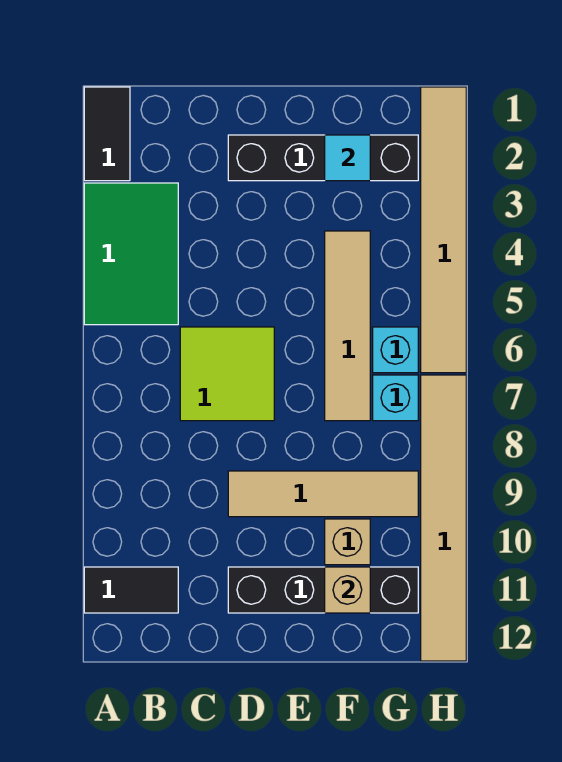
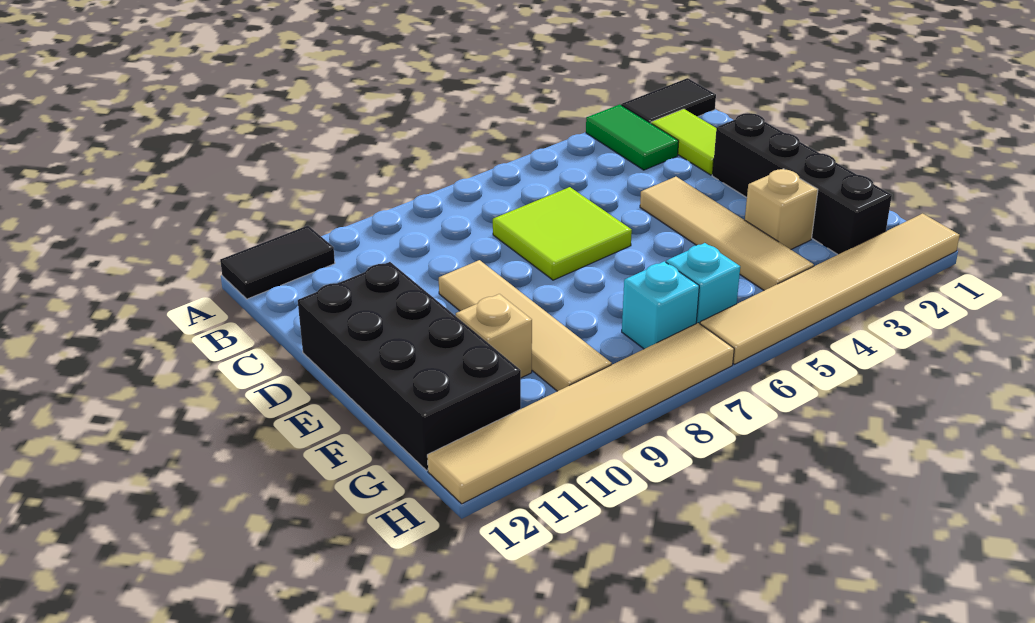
green tile A3:B5 level 1 -> green tile A3:B3 level 1
black tile A11:B11 level 1 -> black tile A11:A12 level 1
none -> lime tile B2:C2 level 1
black brick D11:G11 level 1 -> black brick D11:G12 level 1
cyan tile F2 level 2 -> none
tan tile F4:F7 level 1 -> tan tile D4:G4 level 1
tan brick F11 level 2 -> tan brick F3 level 1

